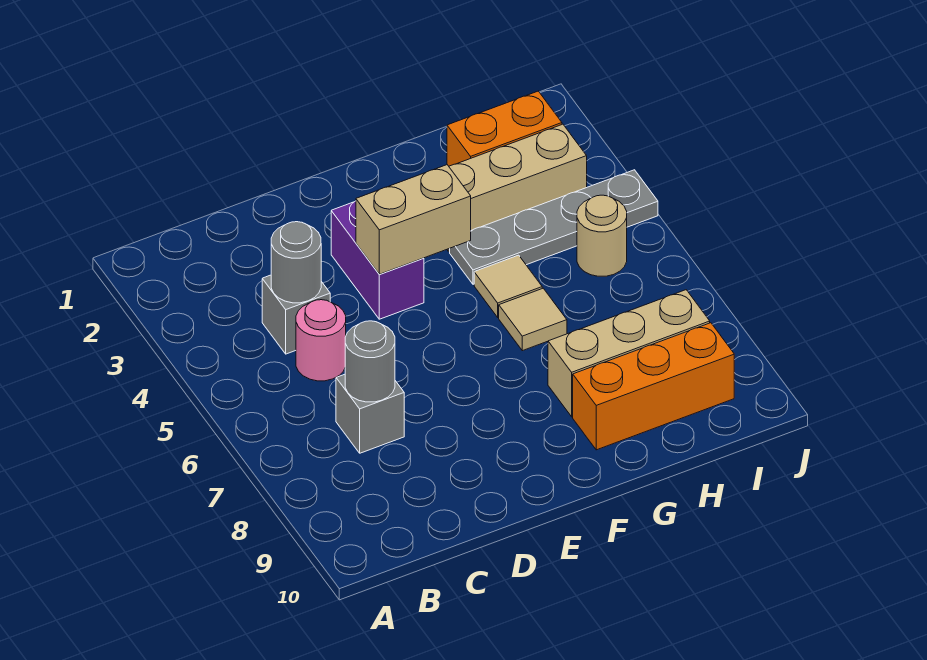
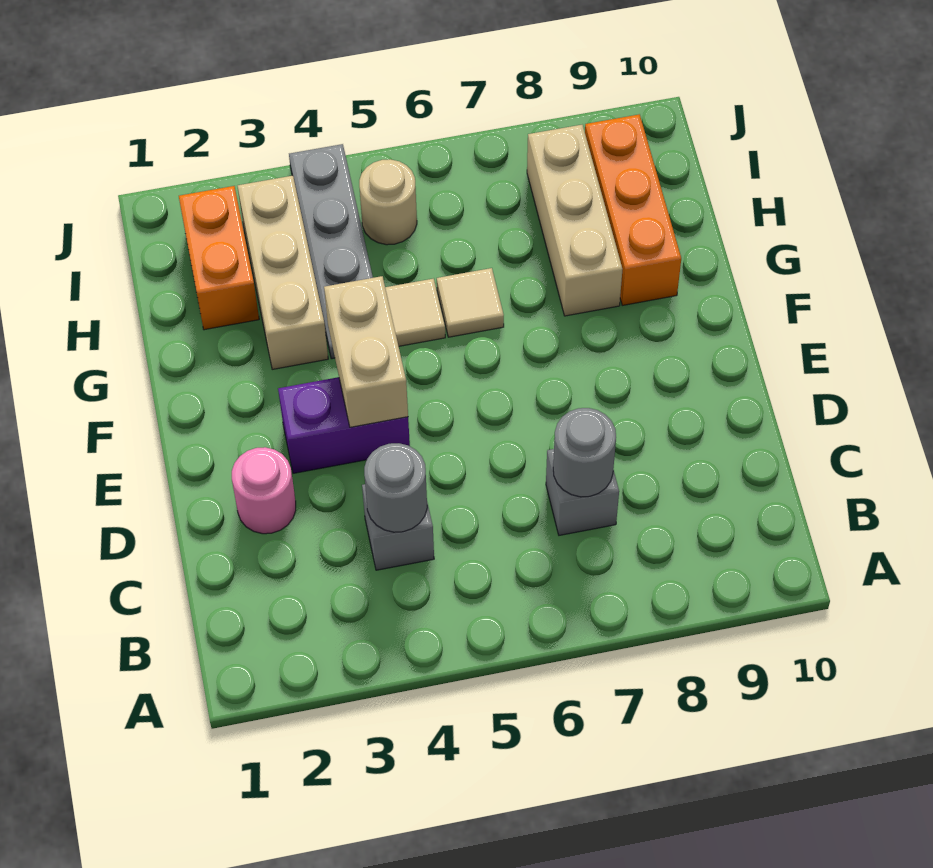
pink round brick C5 level 1 -> pink round brick D2 level 1

